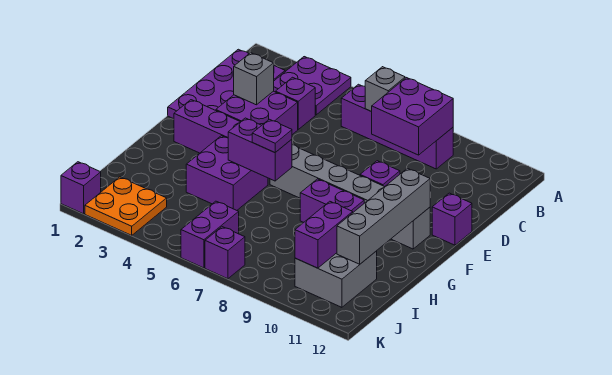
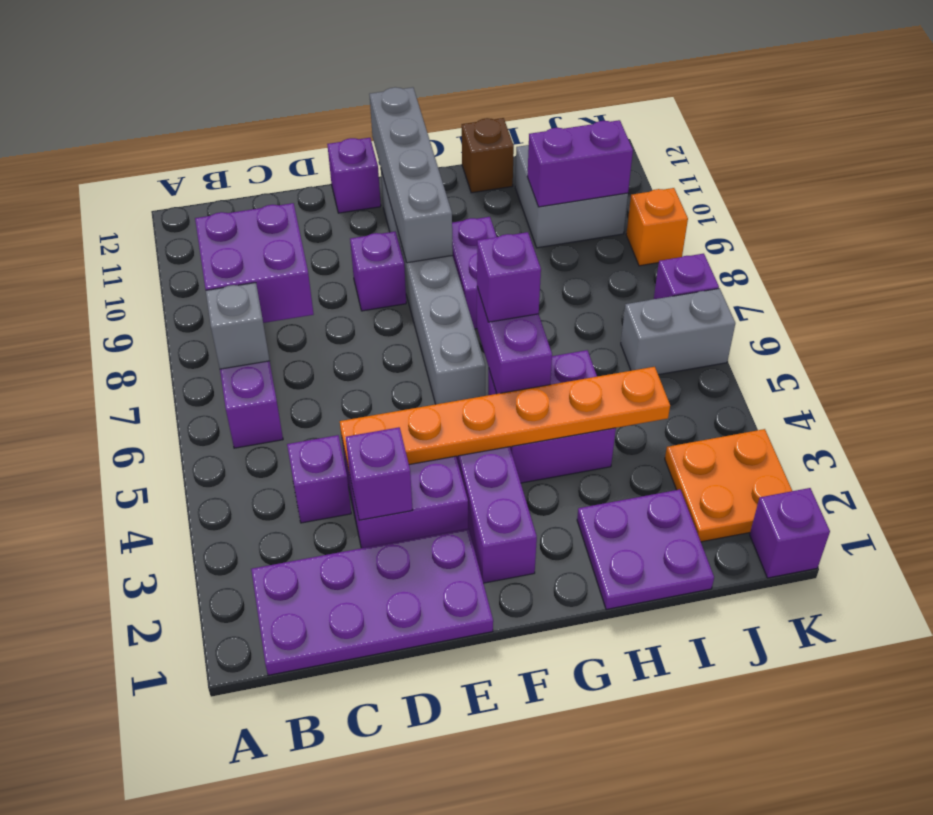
purple plate A3:B4 level 1 -> purple plate H1:I2 level 1
grey brick D3 level 2 -> purple brick D3 level 2
none -> orange plate D4:I4 level 2
grey brick F11:I11 level 2 -> grey brick F9:F12 level 2
purple plate G6 level 3 -> purple brick G6 level 3
none -> brown brick H12 level 1
purple brick J6:K6 level 1 -> grey brick J6:K6 level 1
none -> orange brick K9 level 1

